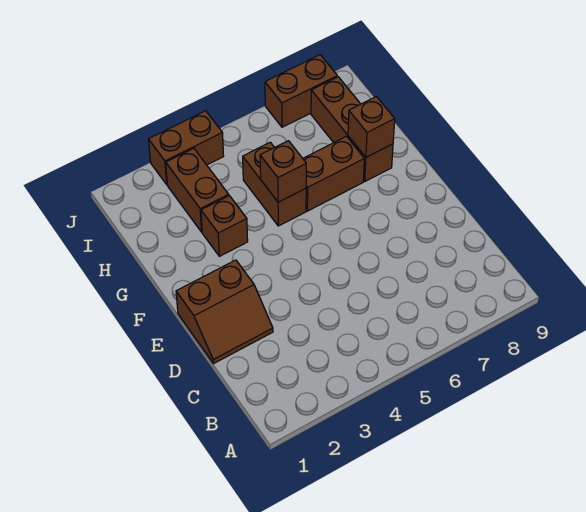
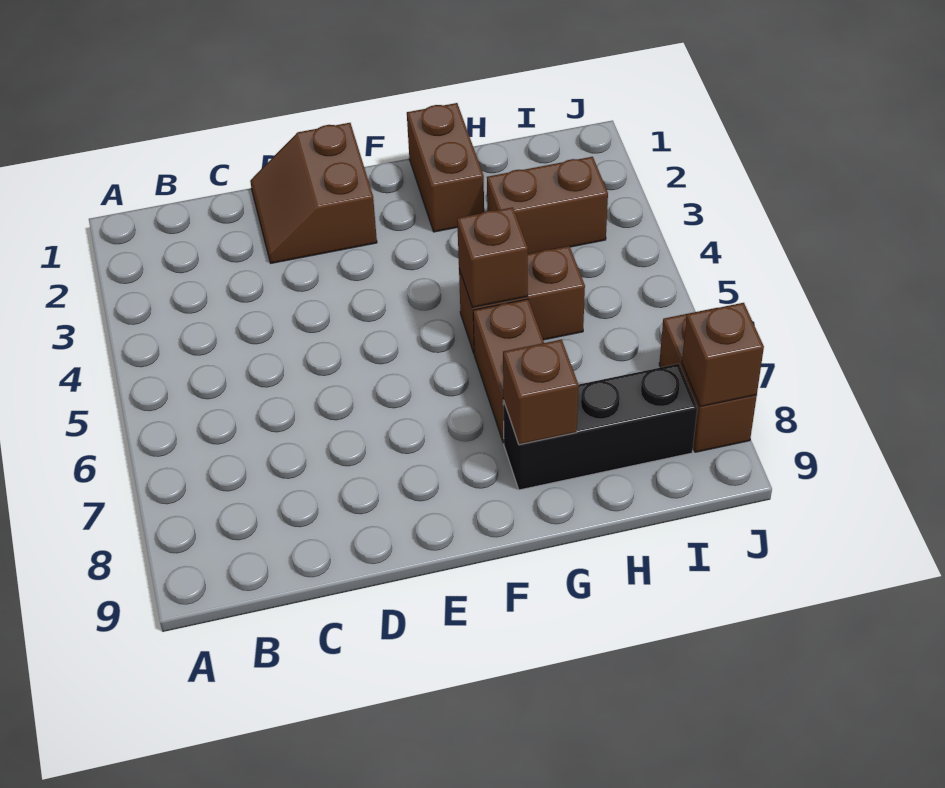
brown brick G3 level 1 -> brown brick J8 level 2
brown brick G8:I8 level 1 -> black brick G8:I8 level 1
brown brick J3:J4 level 1 -> brown brick G1:G2 level 1

